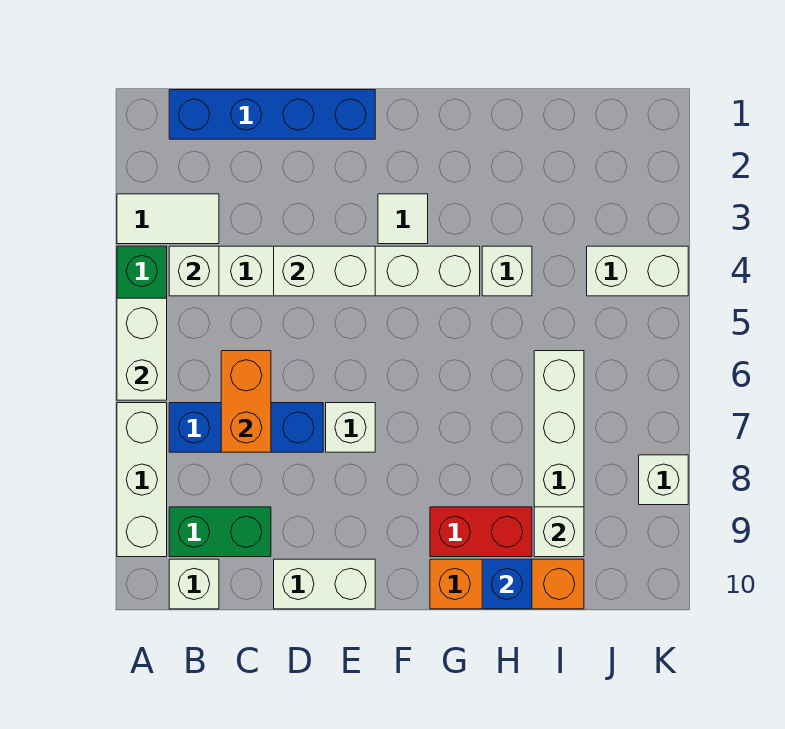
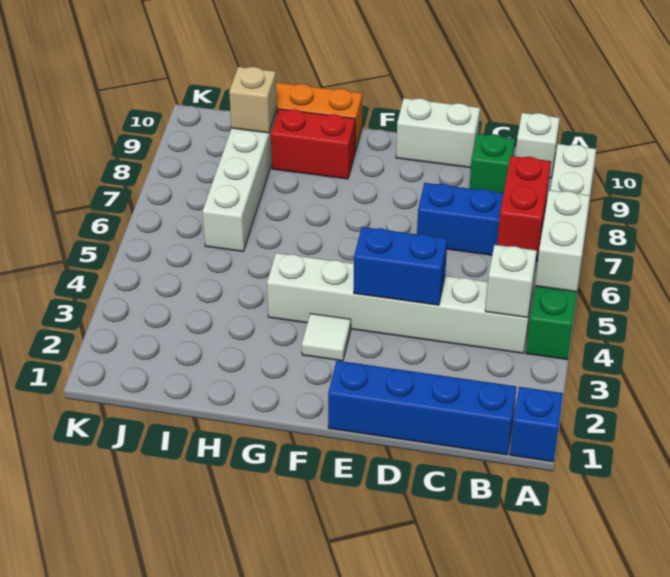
white tile A3:B3 level 1 -> none
none -> red brick B6:B7 level 2
green brick B9:C9 level 1 -> green brick C9 level 1
orange brick C6:C7 level 2 -> none
white brick D4:E4 level 2 -> blue brick D4:E4 level 2
white brick E7 level 1 -> none
white brick H4 level 1 -> none
blue brick H10 level 2 -> blue brick A1 level 1
white brick I9 level 2 -> tan brick I9 level 2
white brick J4:K4 level 1 -> none
white brick K8 level 1 -> none

